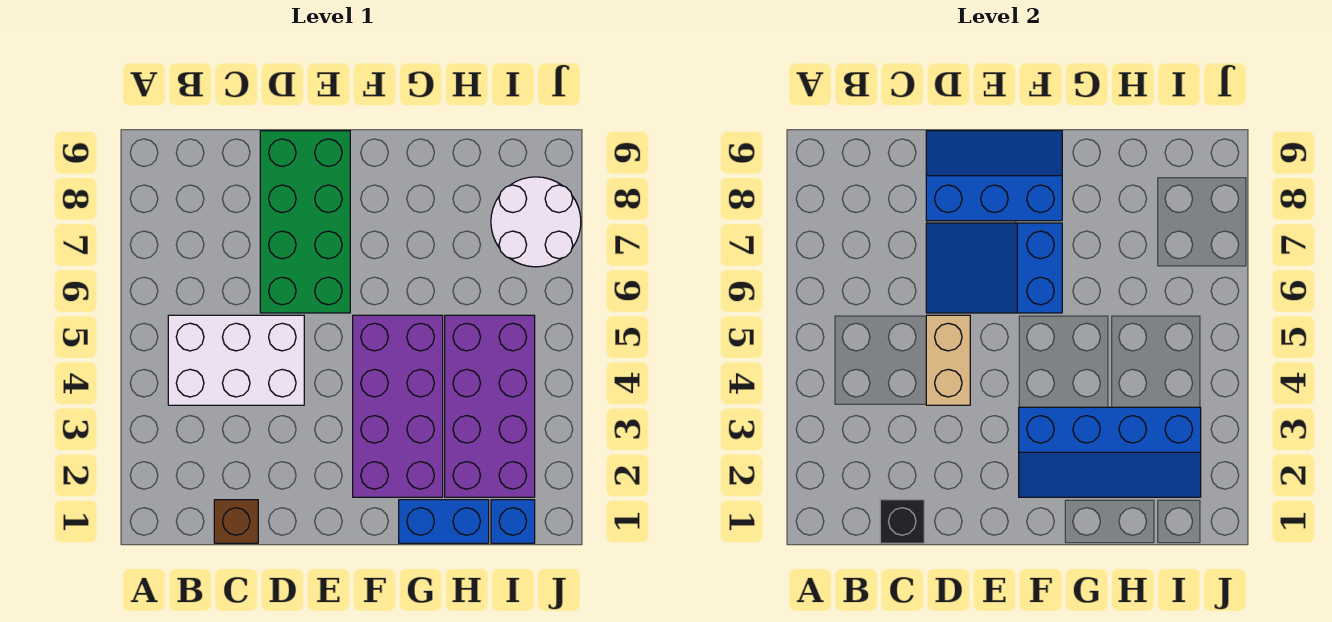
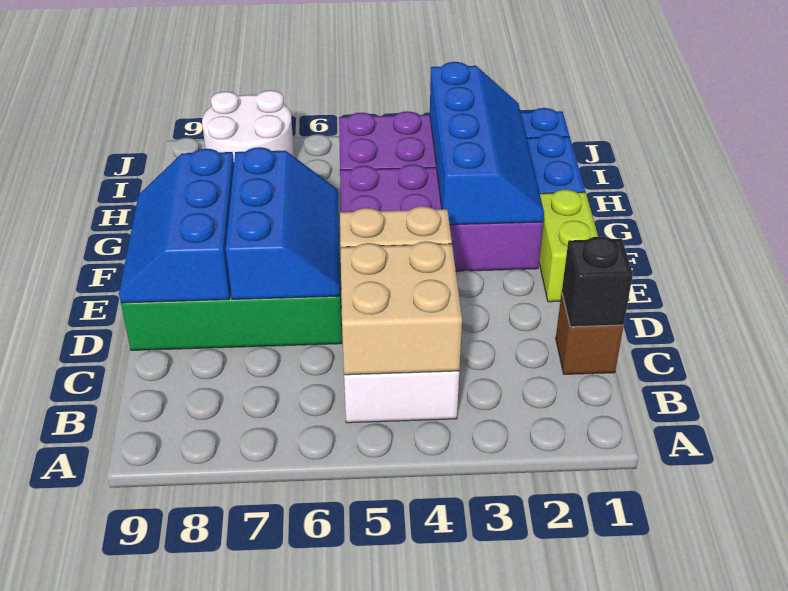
none -> tan brick B4:C5 level 2
blue slope D6:F7 level 2 top F -> blue slope D6:F7 level 2 top 7
none -> lime brick E1:F1 level 1

